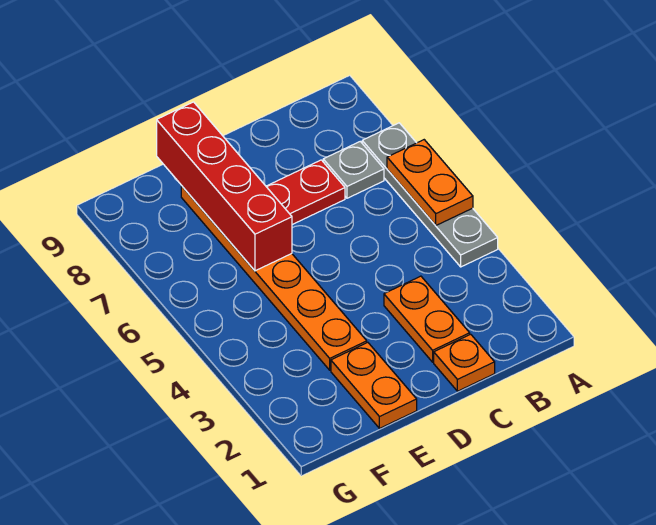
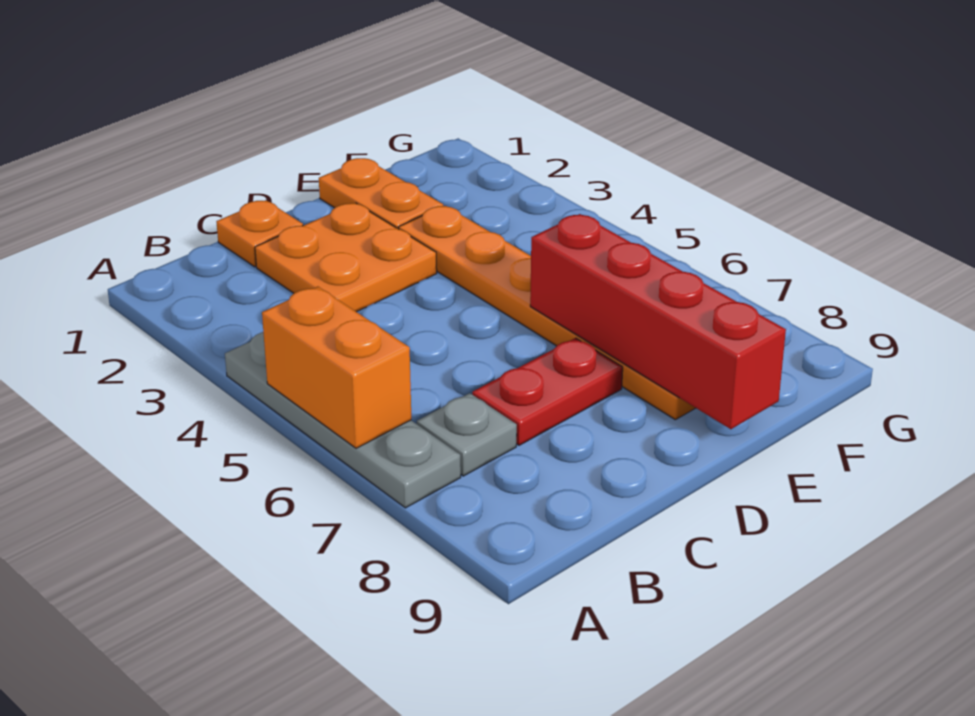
orange plate A5:A6 level 2 -> orange brick A5:A6 level 2
orange plate C2:C3 level 1 -> orange plate C2:D3 level 1

